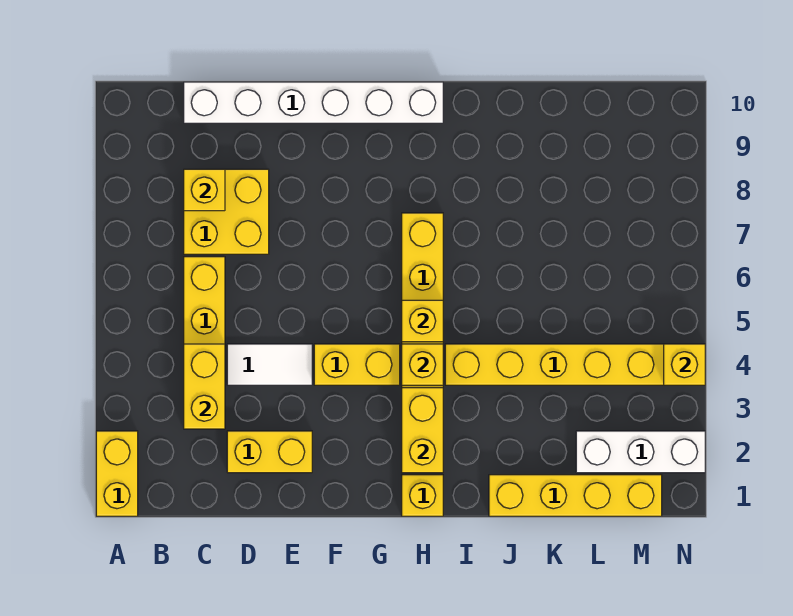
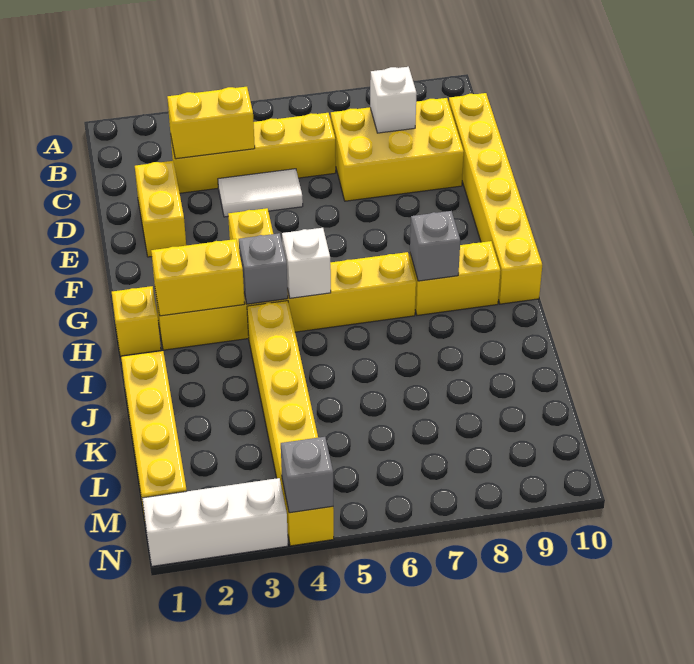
yellow brick A1:A2 level 1 -> yellow brick H8:H9 level 1
yellow brick C7:D8 level 1 -> yellow brick C7:D9 level 1
yellow brick C8 level 2 -> white brick C8 level 2
white brick C10:H10 level 1 -> yellow brick C10:H10 level 1
white tile D4:E4 level 1 -> white tile D4:D5 level 1
yellow brick H4 level 2 -> grey brick H4 level 2
yellow brick H5 level 2 -> white brick H5 level 2
none -> grey brick H8 level 2
white brick L2:N2 level 1 -> white brick N1:N3 level 1
yellow brick N4 level 2 -> grey brick N4 level 2

